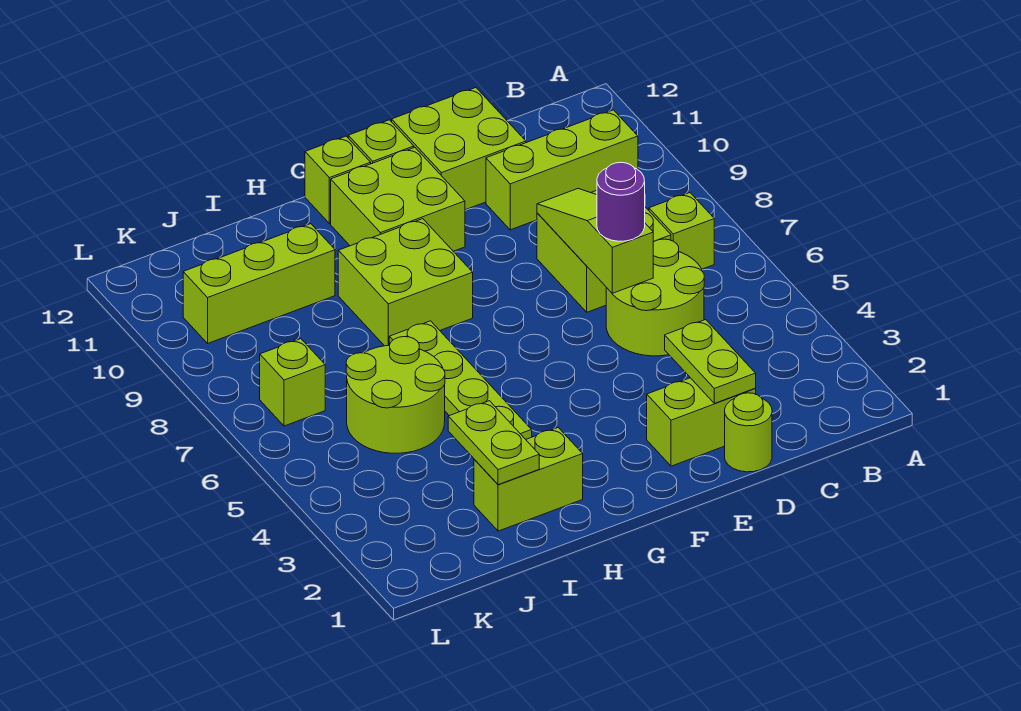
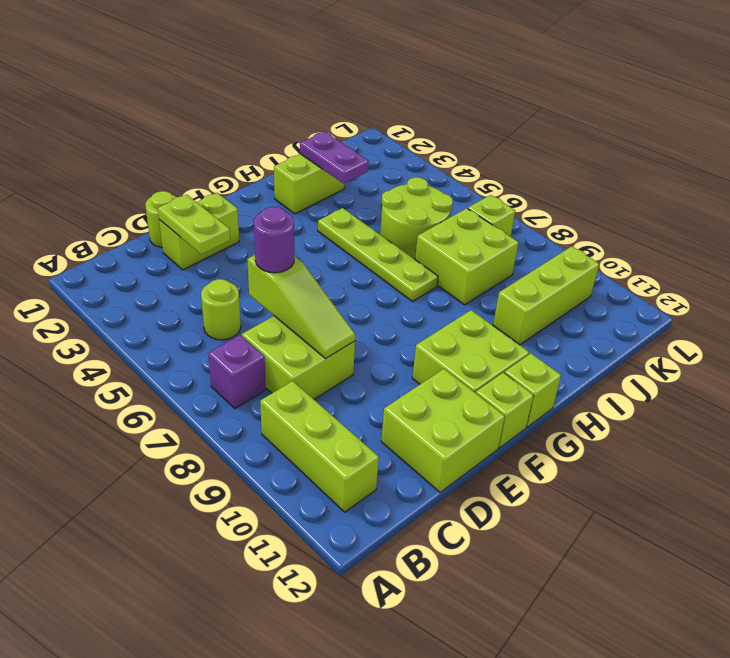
lime brick B7 level 1 -> purple brick B7 level 1
lime brick B10:D10 level 1 -> lime brick B9:B11 level 1
lime round brick C5:D6 level 1 -> lime round brick C5 level 1
lime brick G8:H9 level 1 -> lime brick I7:J8 level 1
lime plate I2:I3 level 2 -> purple plate I2:I3 level 2

